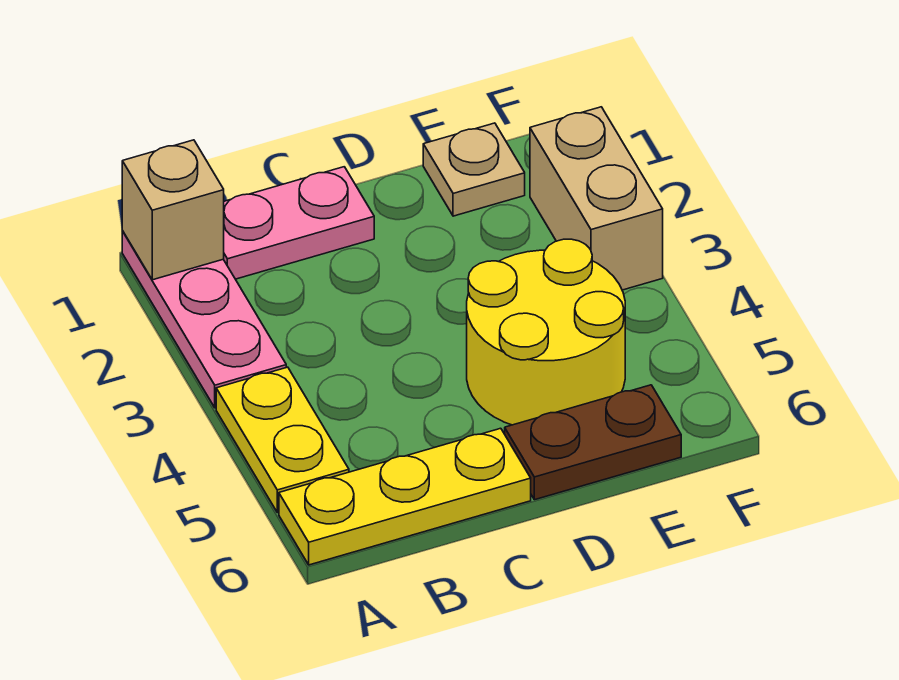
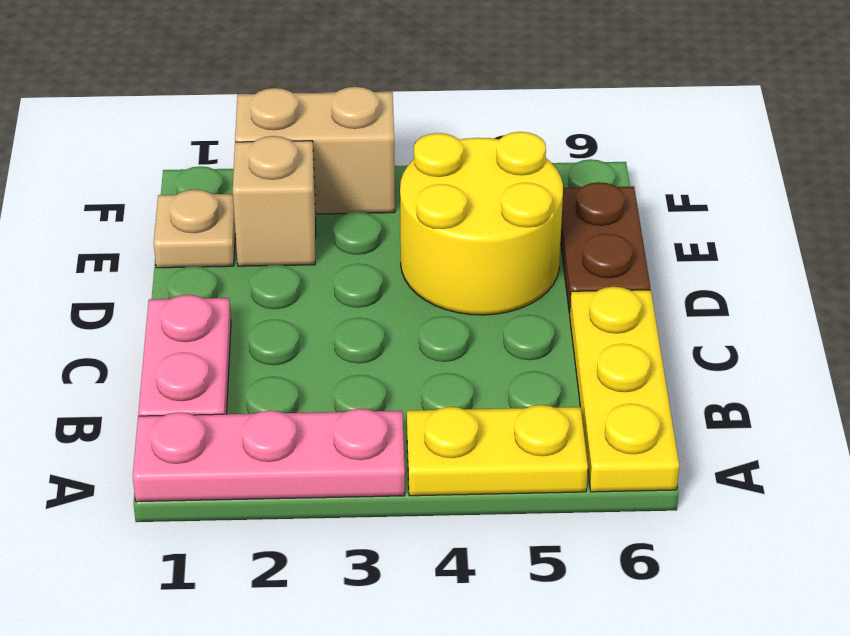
tan brick A1 level 2 -> tan brick E2 level 1

